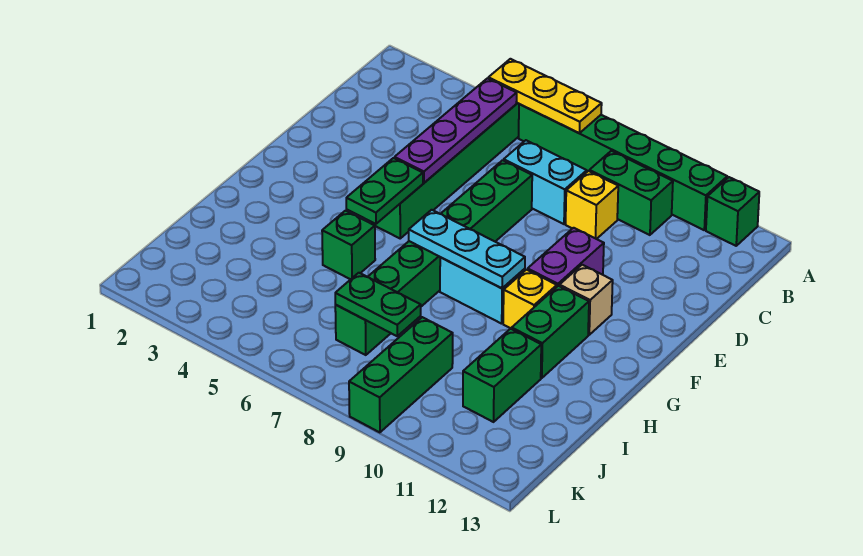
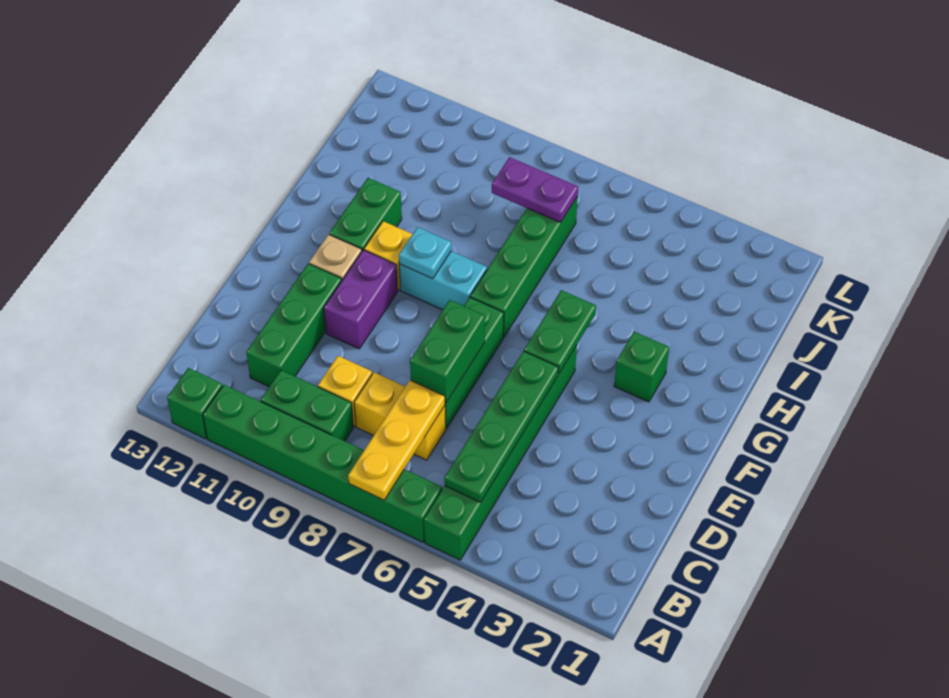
yellow plate A5:A7 level 2 -> yellow plate A7:C7 level 2
purple plate B5:E5 level 2 -> green plate B5:E5 level 2
cyan brick C7:C8 level 1 -> yellow brick C7:C8 level 1
cyan plate G7:G9 level 2 -> cyan plate G9 level 2
green brick H5 level 1 -> green brick G3 level 1
green brick I11:J11 level 1 -> green brick D7:E7 level 2
green plate J7:J8 level 2 -> purple plate J7:J8 level 2
green brick J9:L9 level 1 -> green brick C11:E11 level 1

